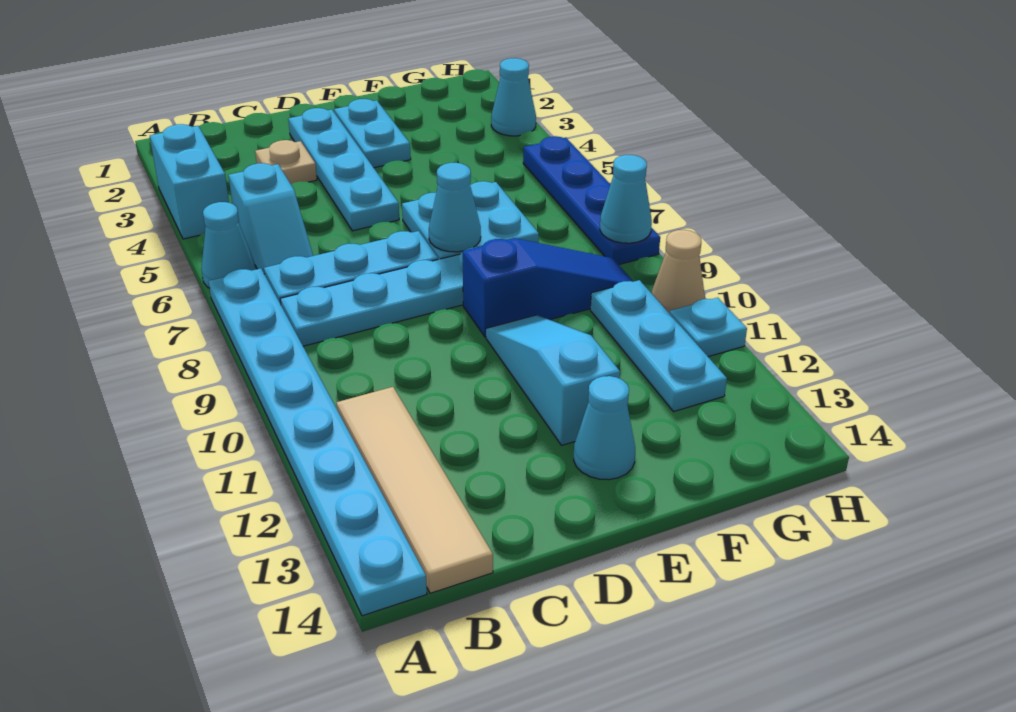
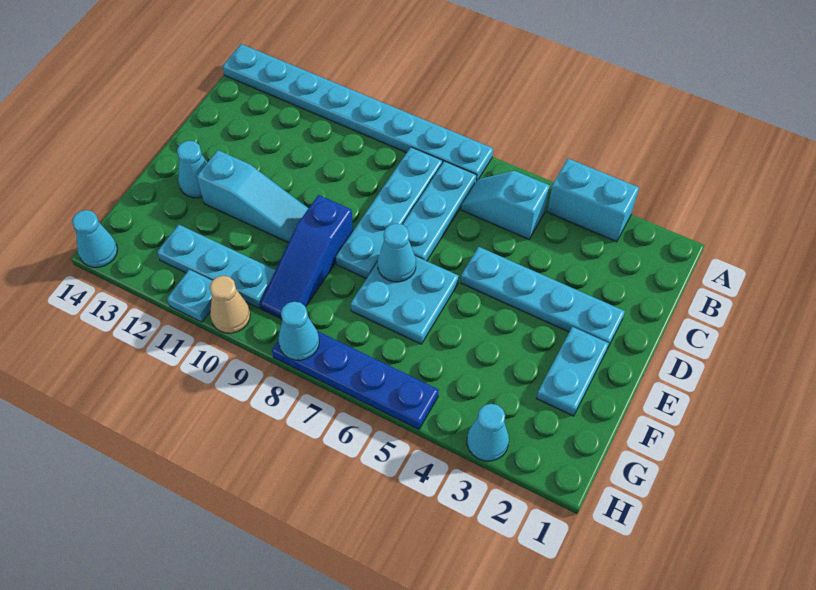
cyan cone A6 level 1 -> cyan cone H14 level 1
tan tile B11:B14 level 1 -> none
tan plate C3 level 1 -> none
cyan plate E2:E3 level 1 -> cyan plate E2:F2 level 1

